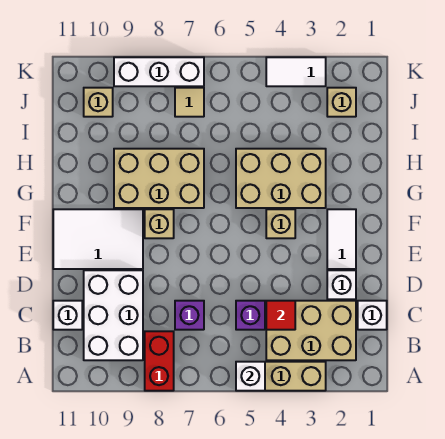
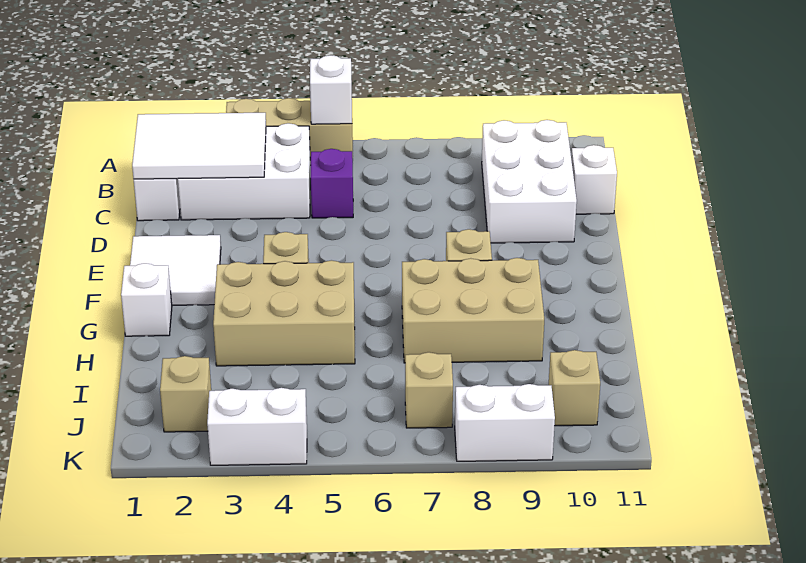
red brick A8:B8 level 1 -> none
tan brick B2:C4 level 1 -> white brick B2:C4 level 1
red tile C4 level 2 -> none
purple brick C7 level 1 -> none
white brick D2 level 1 -> white brick G1 level 1
white tile E2:F2 level 1 -> white tile E1:F2 level 1
white tile E9:F11 level 1 -> white tile B1:C3 level 2
tan tile J7 level 1 -> tan brick J7 level 1
white tile K3:K4 level 1 -> white brick K3:K4 level 1
white brick K7:K9 level 1 -> white brick K8:K9 level 1

